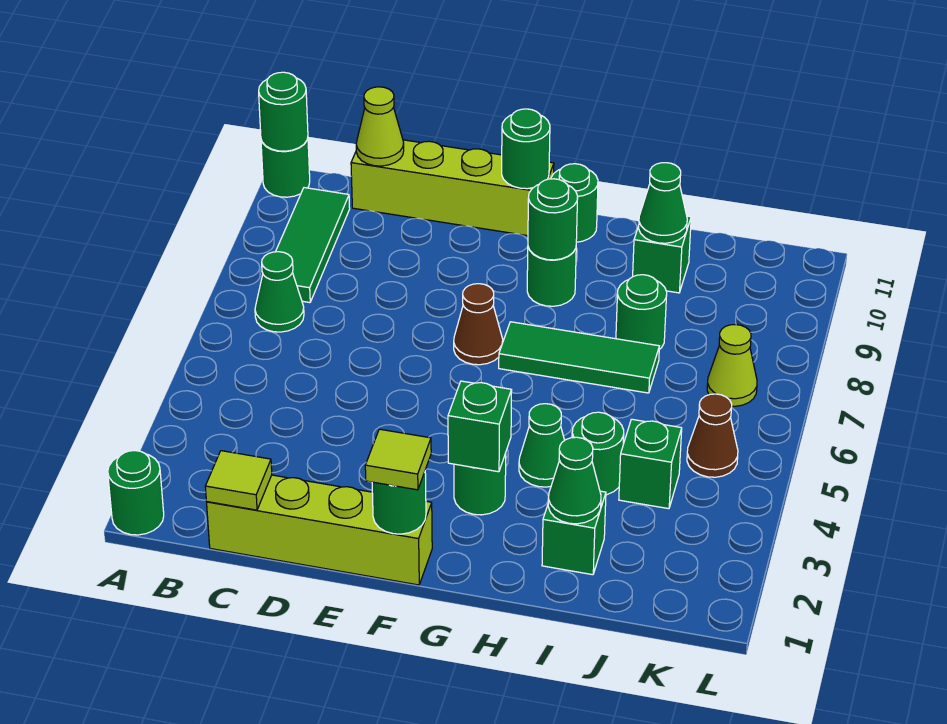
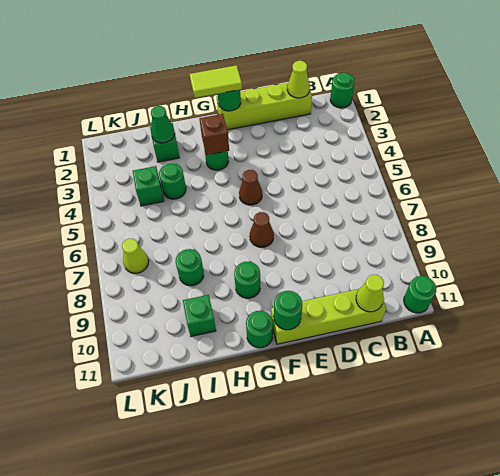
green round brick A11 level 2 -> none
green cone B7 level 1 -> none
green tile B8:B10 level 1 -> none
lime tile C1 level 2 -> lime cone C1 level 2
lime tile F1 level 3 -> lime tile F1:G1 level 3
green brick G3 level 2 -> brown brick G3 level 2
green tile G7:I7 level 1 -> none
green round brick G9 level 2 -> none
green cone H4 level 1 -> none
green cone I10 level 2 -> none
brown cone K5 level 1 -> brown cone F5 level 1

